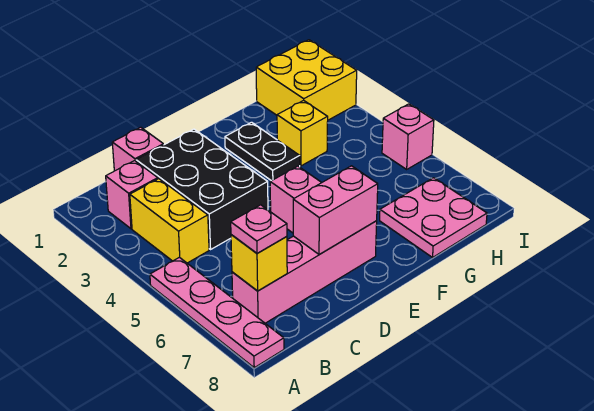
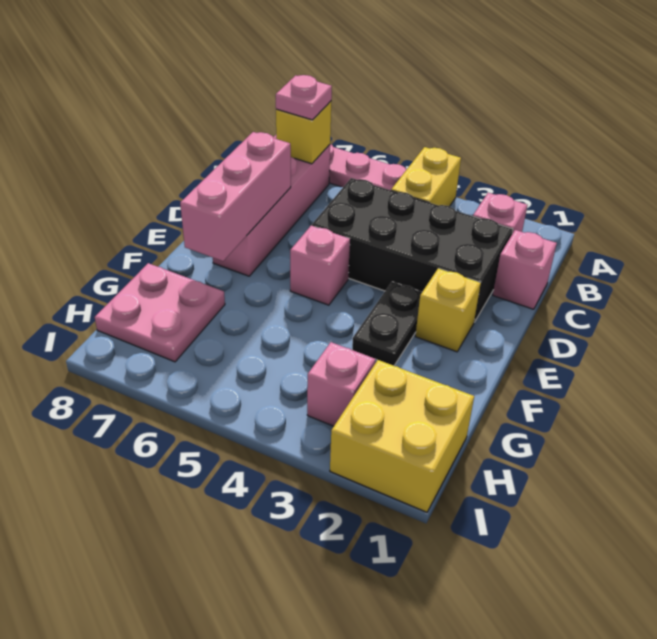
yellow brick B3:B4 level 1 -> yellow brick A4:B4 level 1
black brick C2:D4 level 1 -> black brick C2:D5 level 1
pink brick D7:E7 level 2 -> pink brick D7:F7 level 2
black plate F2:F3 level 1 -> black plate E3:F3 level 1
yellow brick G3 level 1 -> yellow brick E2 level 1
pink brick I5 level 1 -> pink brick H3 level 1

